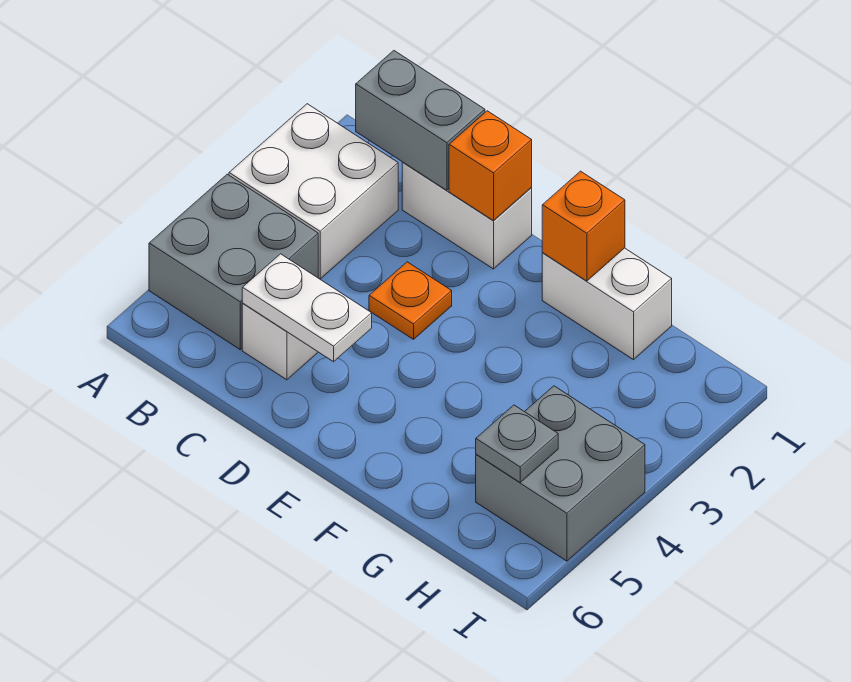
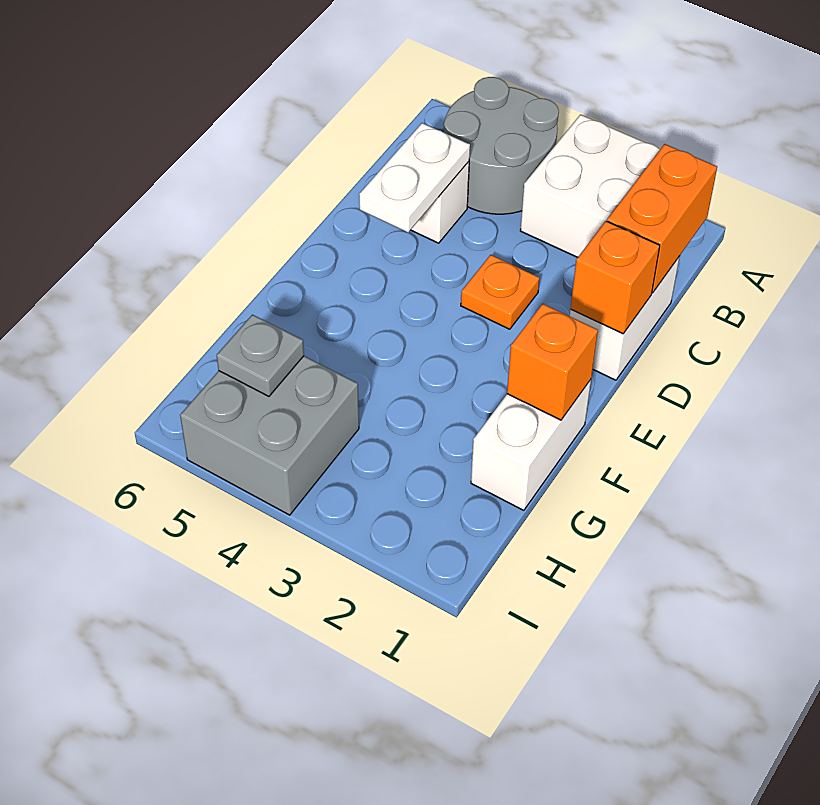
grey brick A4:B5 level 1 -> grey round brick A4:B5 level 1
grey brick B1:C1 level 2 -> orange brick B1:C1 level 2

